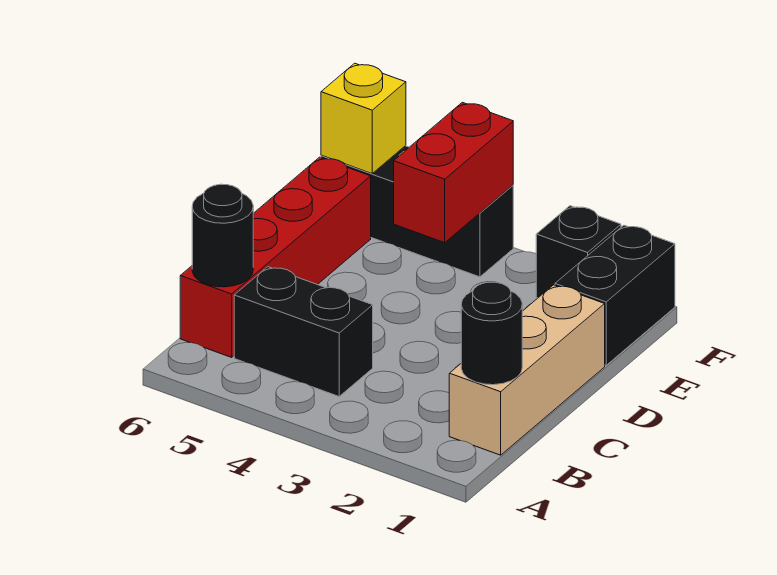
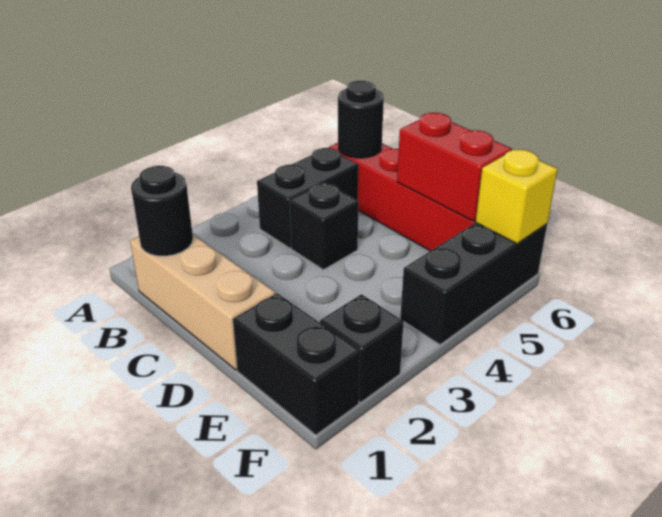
none -> black brick C4 level 1
red brick E4:F4 level 2 -> red brick D6:E6 level 2

